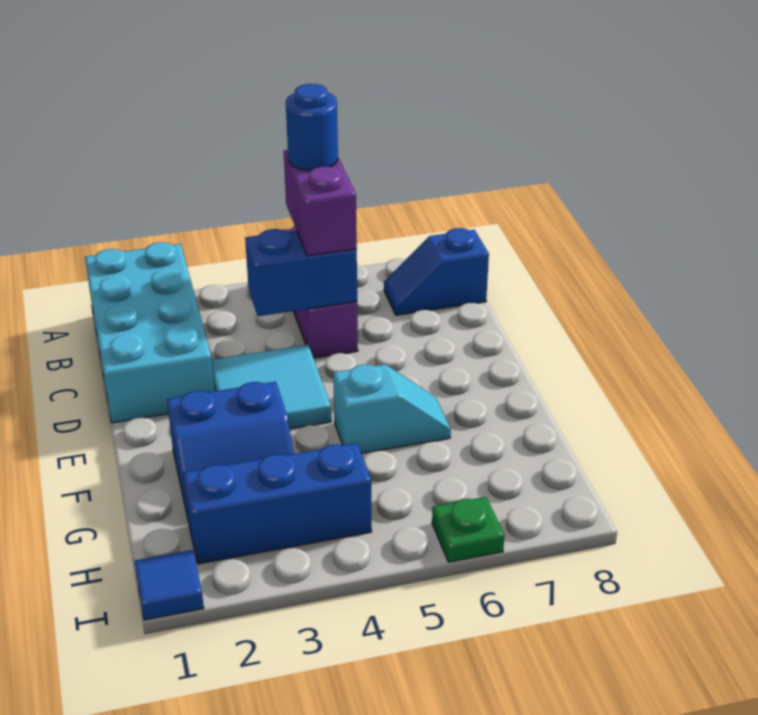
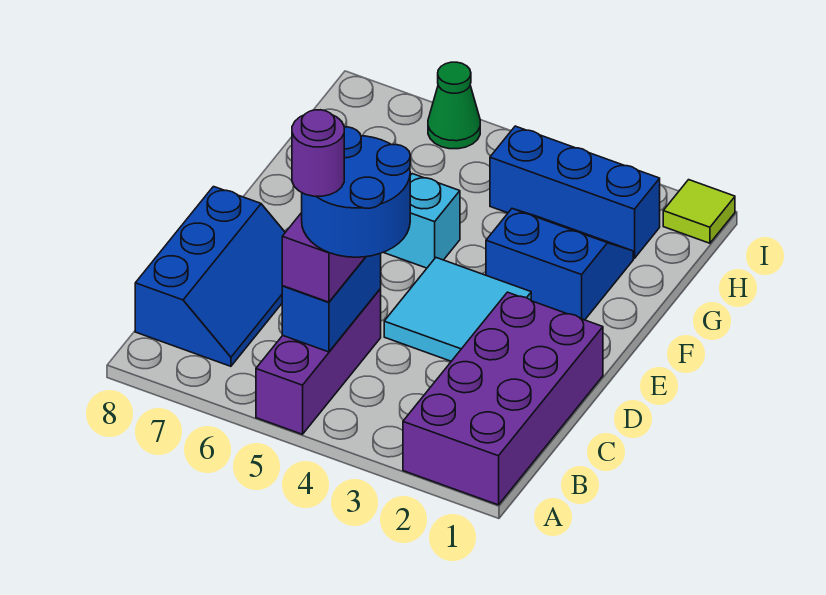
cyan brick A1:D2 level 1 -> purple brick A1:D2 level 1
blue round brick B5 level 4 -> blue round brick B4:C5 level 4
none -> purple round brick B5 level 5
blue slope B7:B8 level 1 top 8 -> blue slope B7:D8 level 1 top 8
blue brick C4:C5 level 2 -> blue brick B5:C5 level 2
blue tile I1 level 1 -> lime tile I1 level 1
green plate I6 level 1 -> green cone I6 level 1

